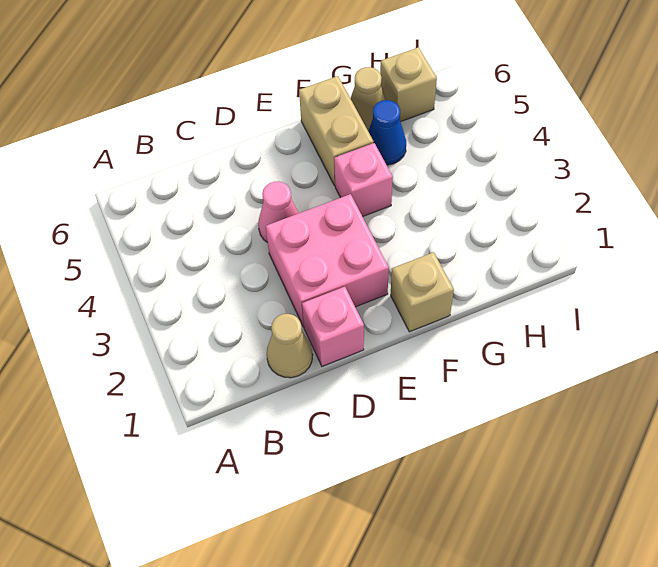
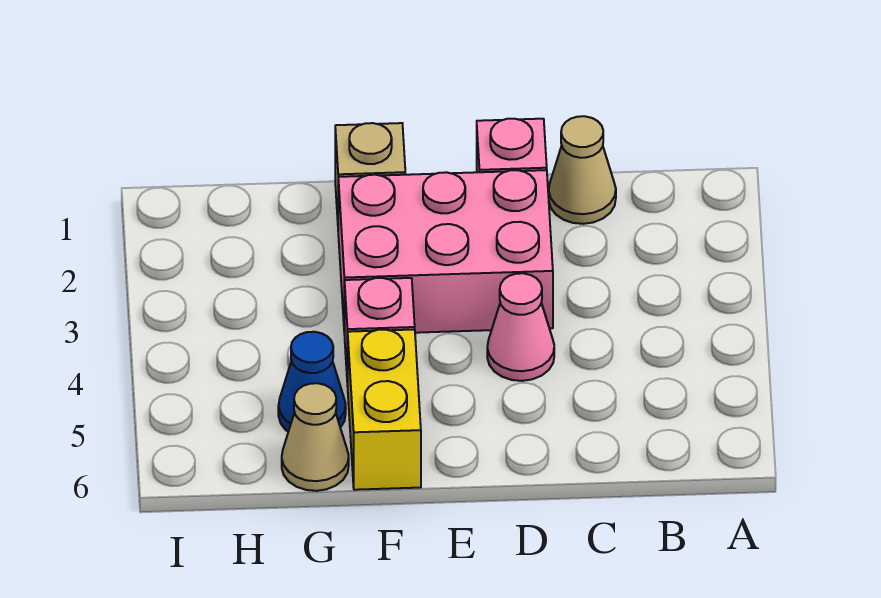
pink brick D2:E3 level 1 -> pink brick D2:F3 level 1
tan brick F5:F6 level 1 -> yellow brick F5:F6 level 1
tan brick H6 level 1 -> none

